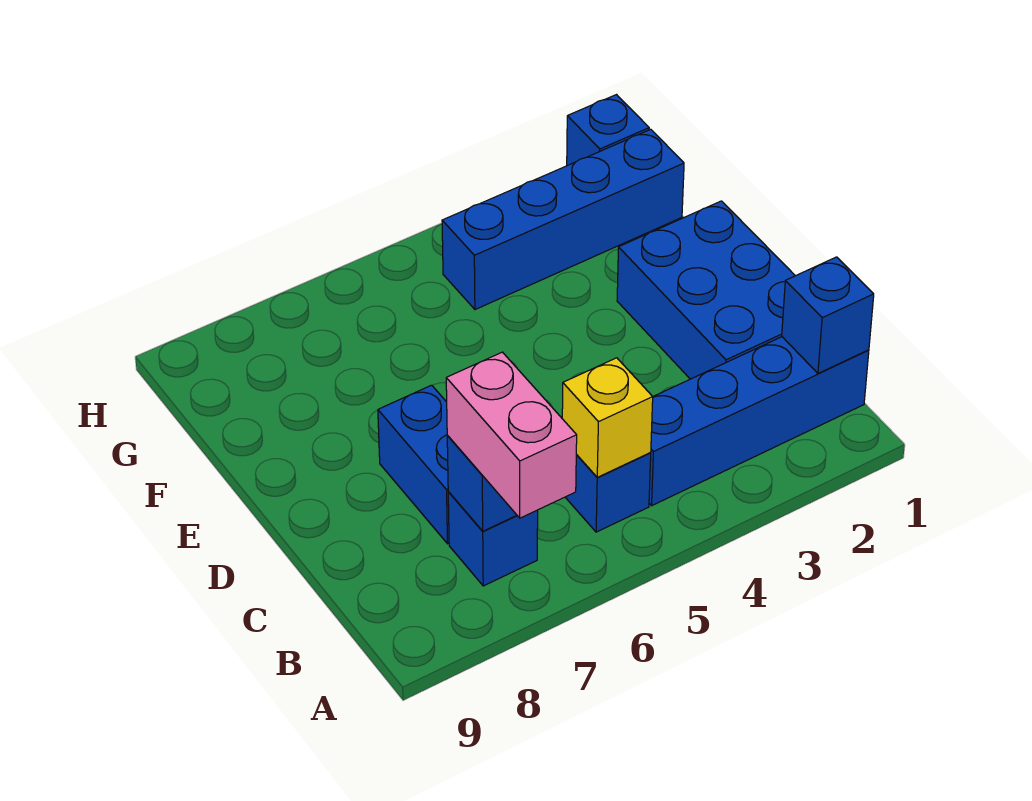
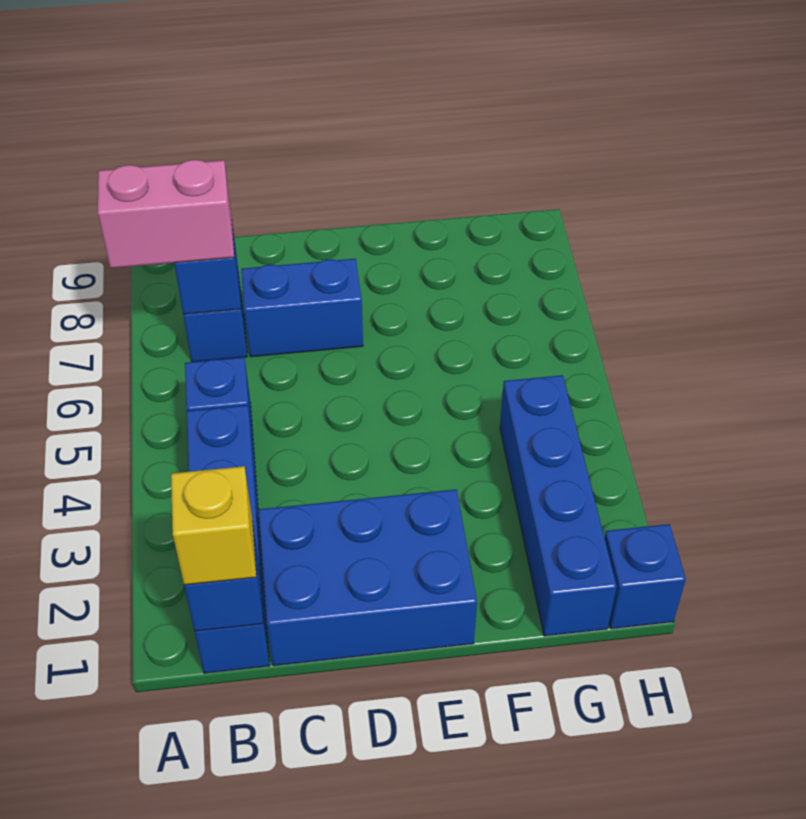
yellow brick B5 level 2 -> yellow brick B1 level 3

